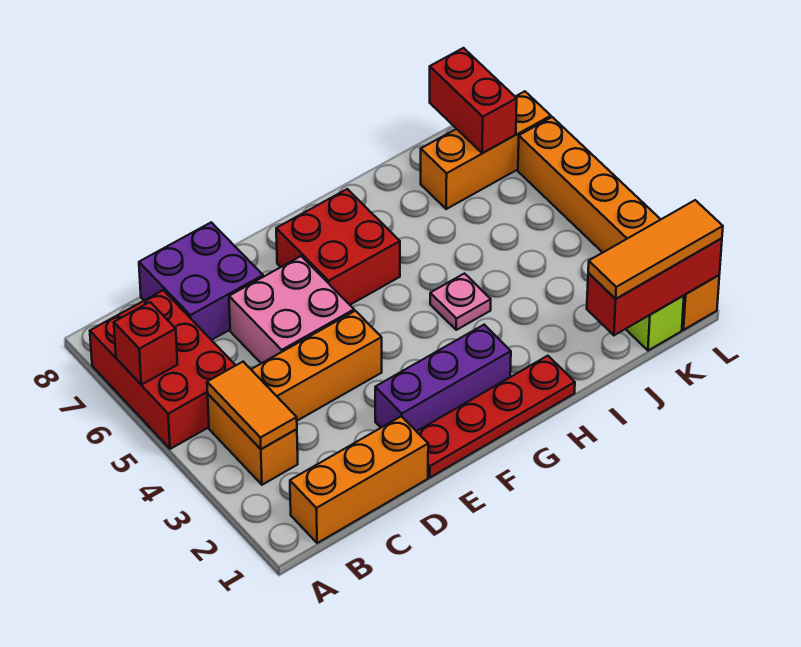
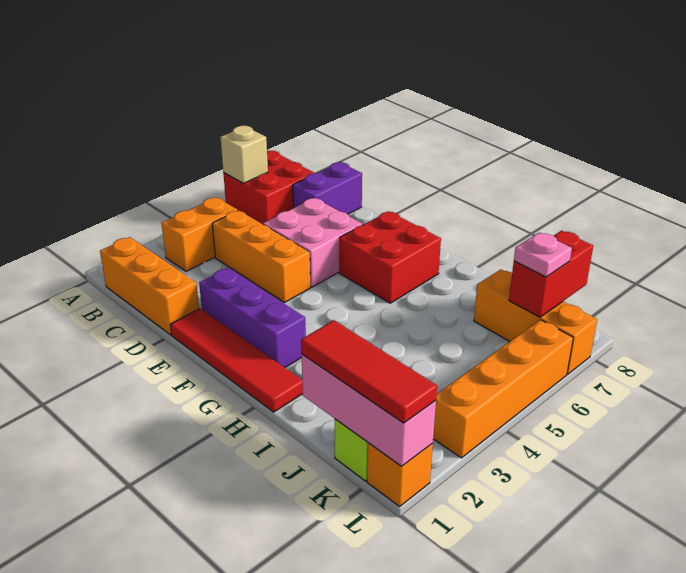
red brick A5:B7 level 1 -> red brick A6:B7 level 1
red brick A6 level 2 -> tan brick A6 level 2
orange tile B3:B4 level 2 -> none
purple brick C7:D8 level 1 -> purple brick C7:C8 level 1
red plate E1:H1 level 1 -> red tile E1:H1 level 1
pink plate H4 level 1 -> pink plate K7 level 3
red brick J1:L1 level 2 -> pink brick J1:L1 level 2
orange tile J1:L1 level 3 -> red tile J1:L1 level 3

